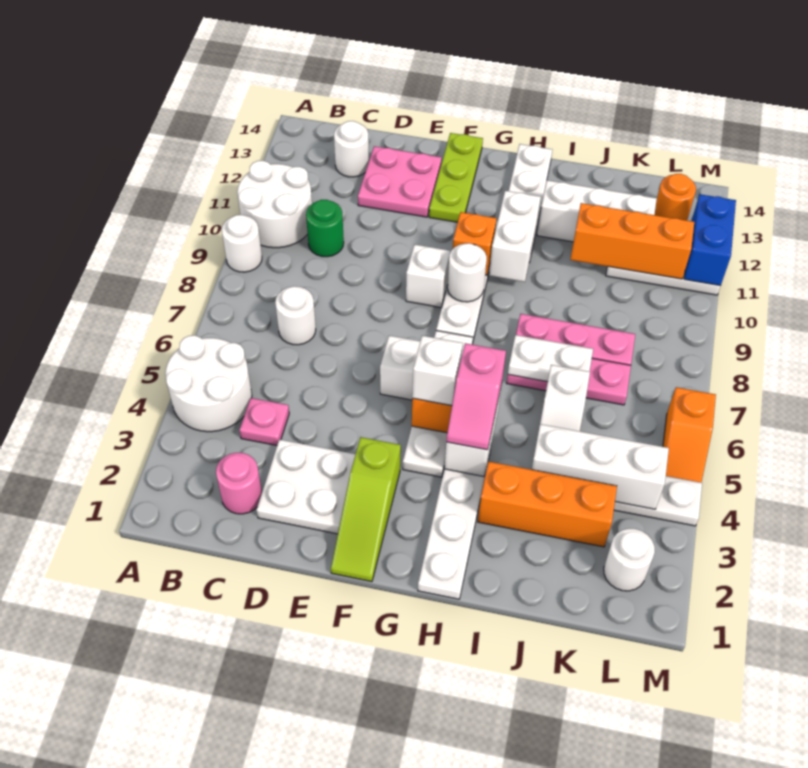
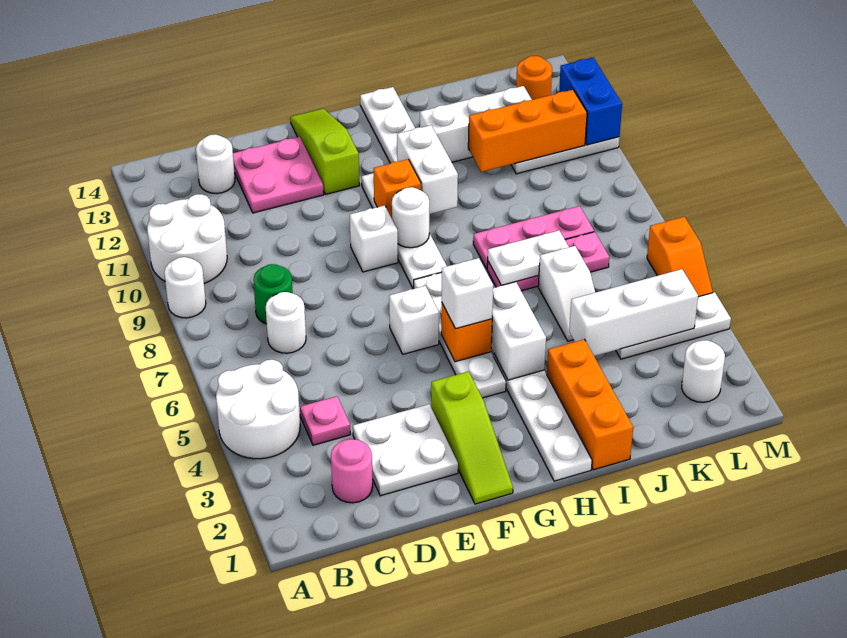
green round brick C10 level 1 -> green round brick C8 level 1
lime plate F12:F14 level 1 -> lime slope F12:F14 level 1 top 12
pink slope H4:H5 level 3 top 5 -> none
orange brick I3:K3 level 1 -> orange brick I1:I3 level 1

